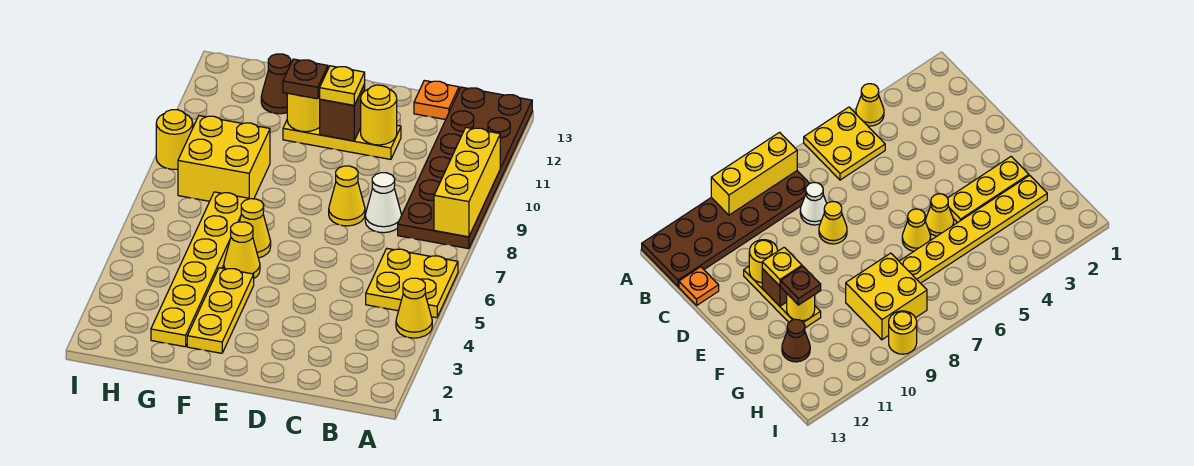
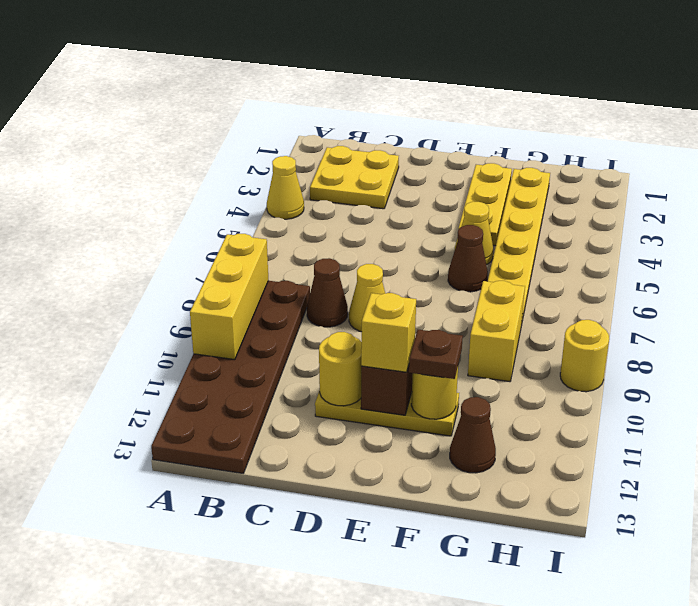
yellow plate A5:B6 level 1 -> yellow plate B2:C3 level 1
white cone C8 level 1 -> brown cone C8 level 1
orange plate C13 level 1 -> none
yellow plate E11 level 3 -> yellow brick E11 level 3
yellow cone F6 level 1 -> brown cone F6 level 1
yellow brick G8:H9 level 1 -> yellow brick G8:G9 level 1

